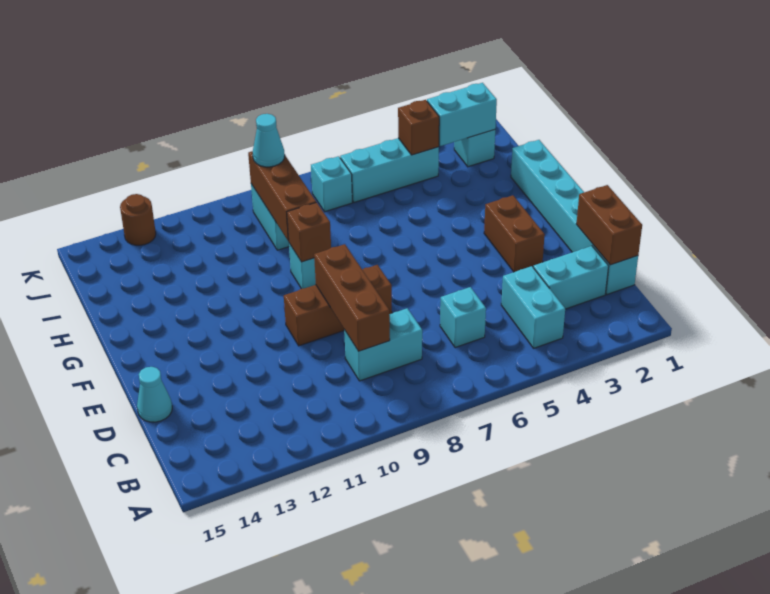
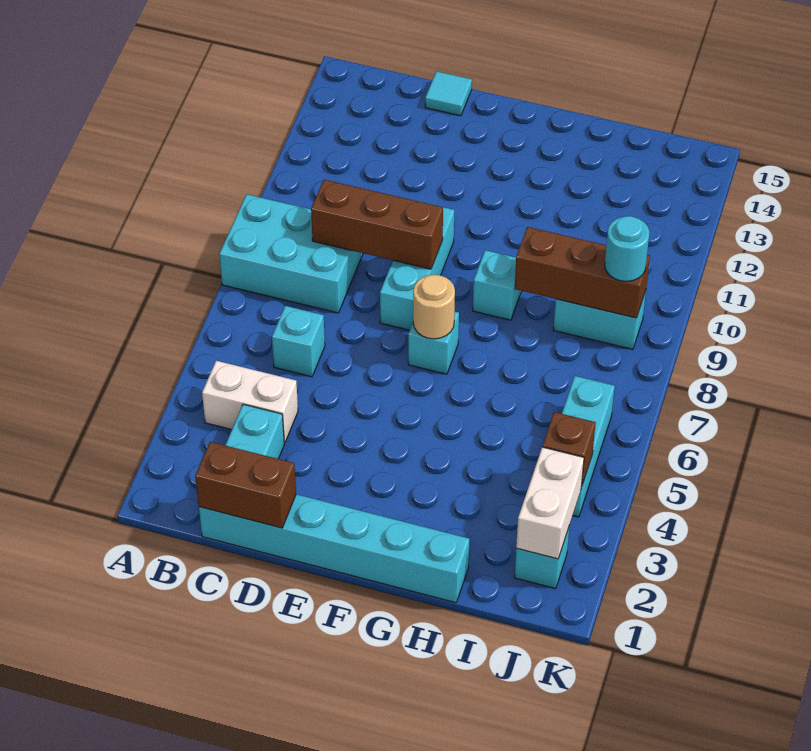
cyan brick B4:C4 level 1 -> white brick B4:C4 level 1
cyan brick C8:C9 level 1 -> cyan brick A8:C9 level 1
cyan cone D15 level 1 -> cyan tile D15 level 1
brown brick E3:F3 level 1 -> none
brown brick E8:E10 level 1 -> cyan brick E8:E10 level 1
none -> tan round brick F7 level 2
brown brick G9 level 2 -> none
cyan brick J2:J3 level 2 -> white brick J2:J3 level 2
cyan brick J7 level 1 -> cyan brick F7 level 1
cyan cone J9 level 3 -> cyan round brick J9 level 3
brown round brick K13 level 1 -> none

